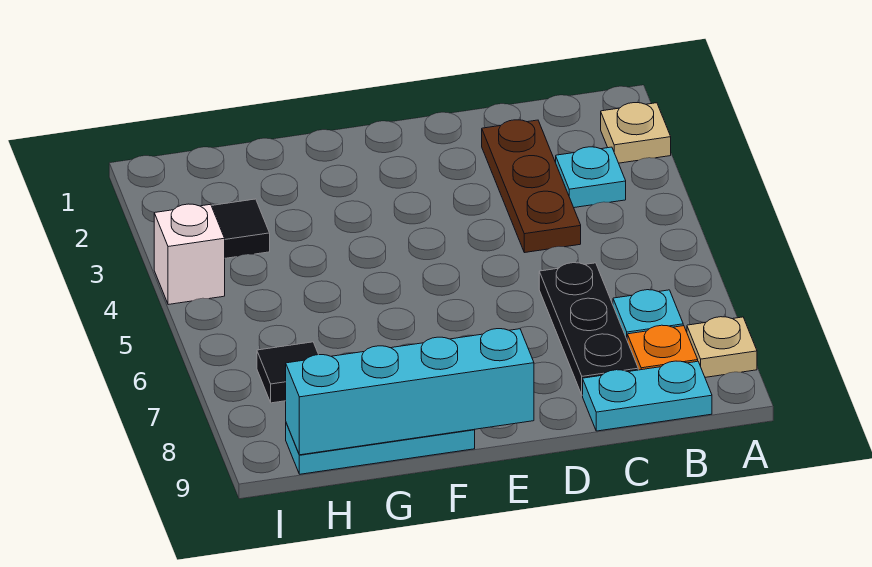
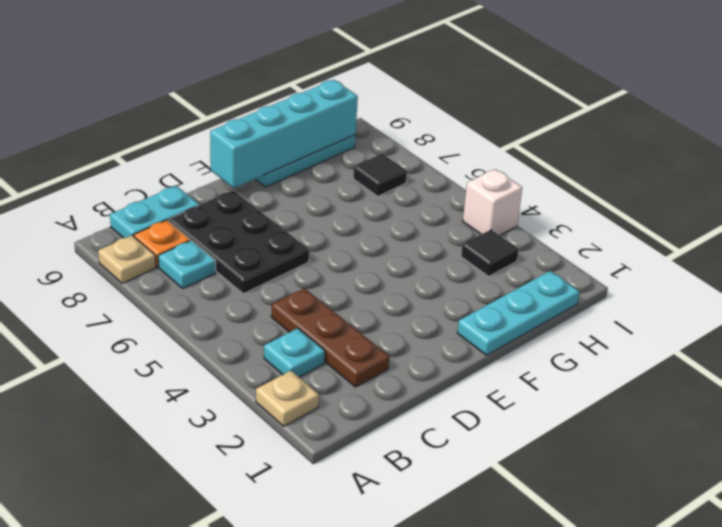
black plate C6:C8 level 1 -> black plate C6:D8 level 1
none -> cyan plate F1:H1 level 1

